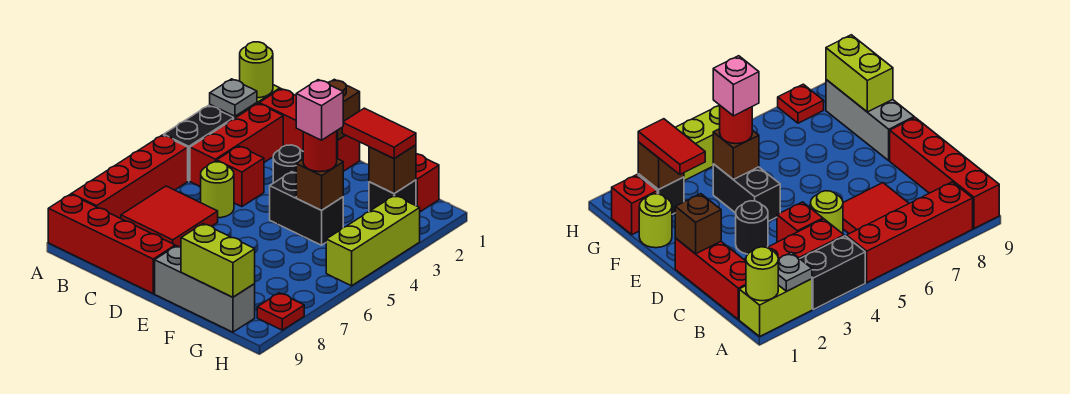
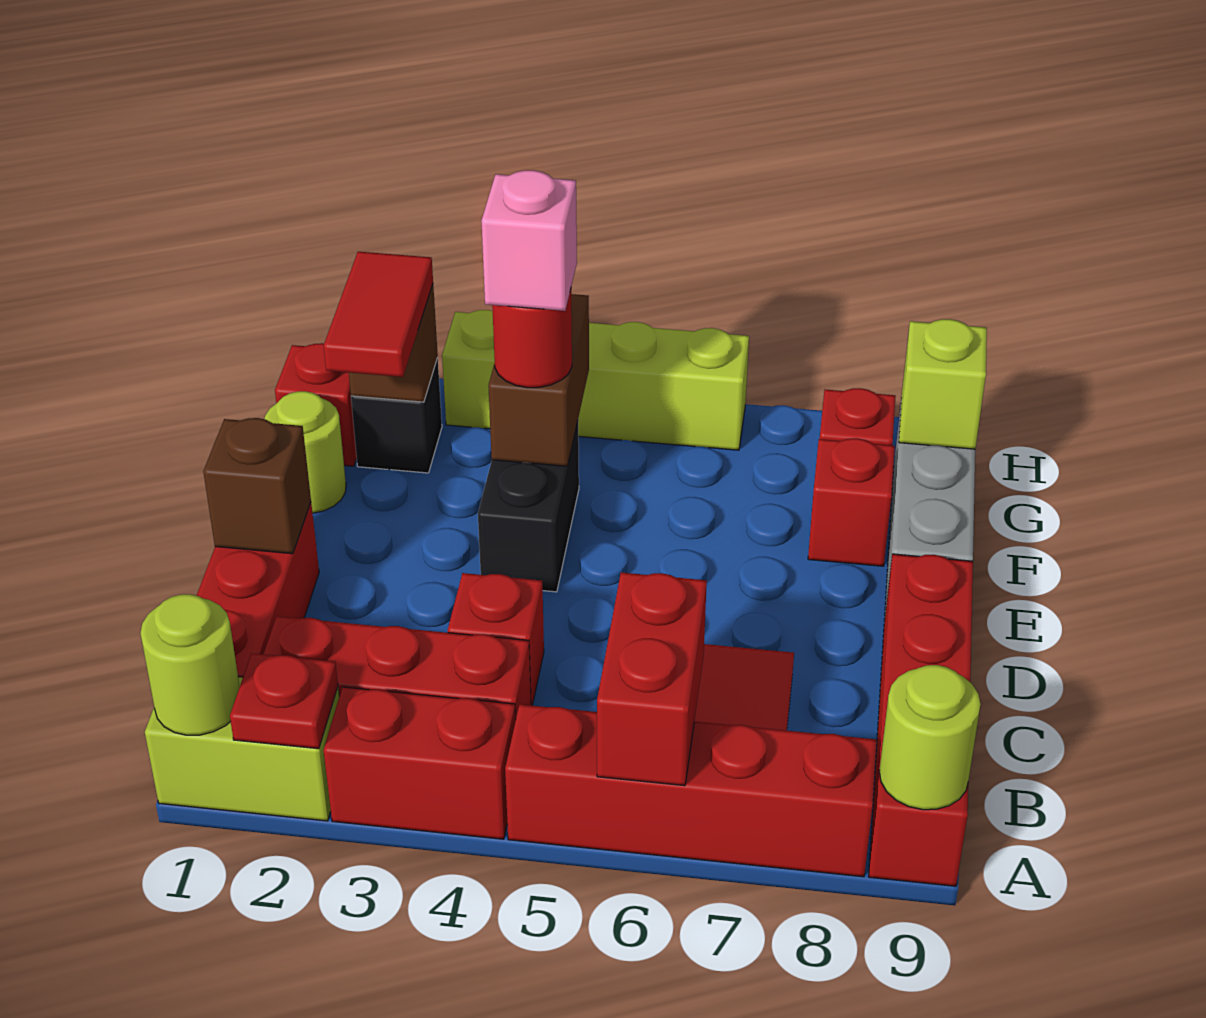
grey plate A2 level 2 -> red plate A2 level 2
black brick A3:A4 level 1 -> red brick A3:A4 level 1
none -> red brick A6:B6 level 2
lime round brick C5 level 1 -> lime round brick A9 level 2
black round brick D3 level 1 -> none
brown brick F4 level 2 -> brown brick F4:G4 level 2
none -> red brick F8 level 1
lime brick F9:G9 level 2 -> lime brick G9 level 2
lime brick H3:H5 level 1 -> lime brick H3:H6 level 1

